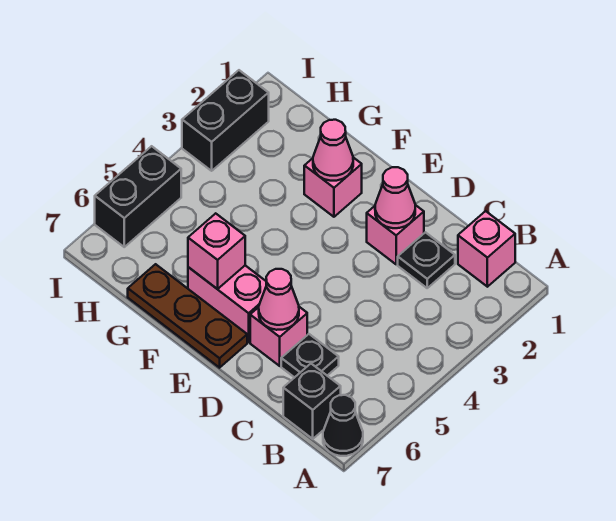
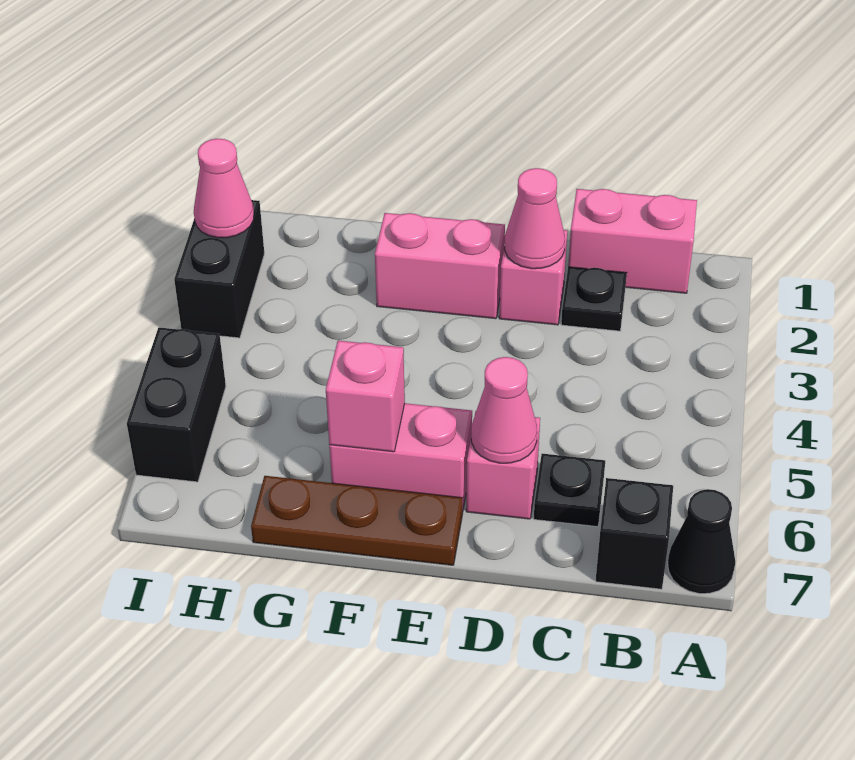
pink brick B1 level 1 -> pink brick B1:C1 level 1
pink brick F2 level 1 -> pink brick E2:F2 level 1
pink cone F2 level 2 -> pink cone I2 level 2

